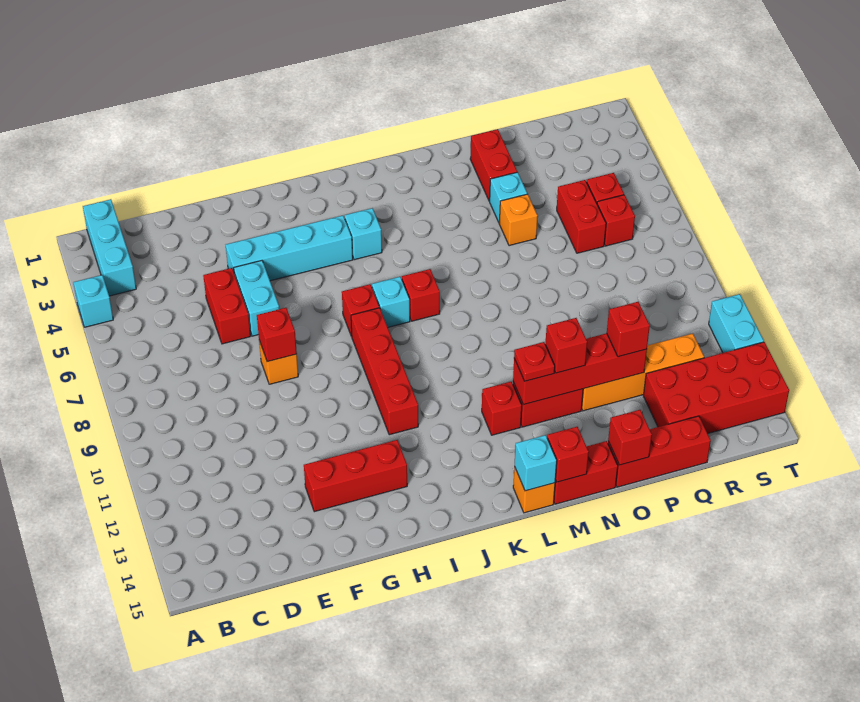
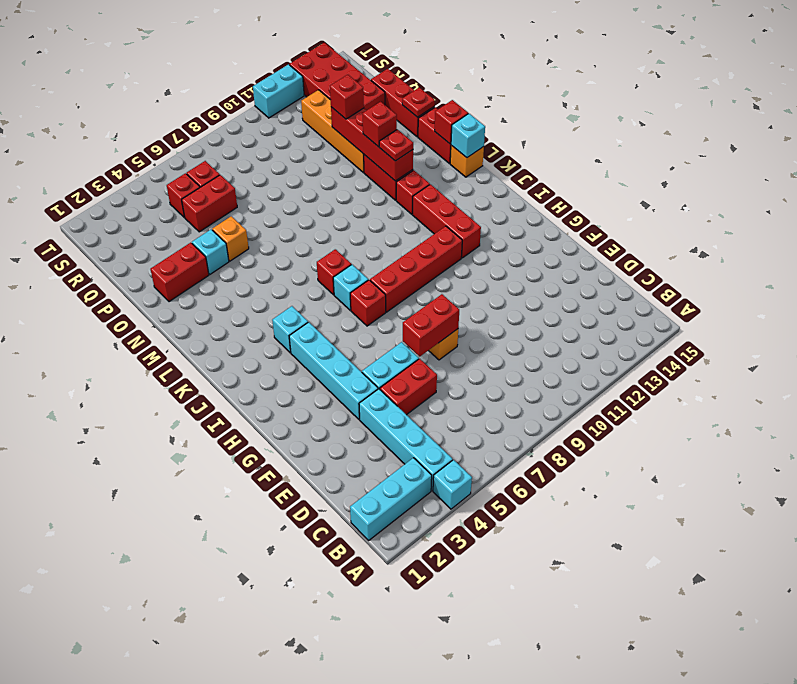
none -> cyan brick B4:E4 level 1
red brick F8 level 2 -> red brick F7:F8 level 2
red brick F13:H13 level 1 -> red brick I12:K12 level 1
red brick O15 level 2 -> red plate O15 level 2

